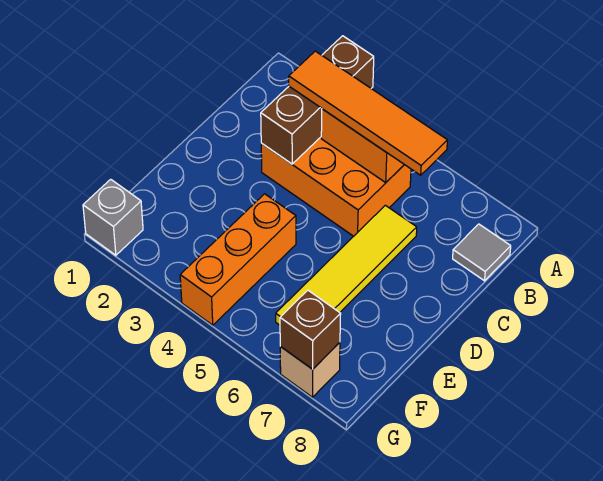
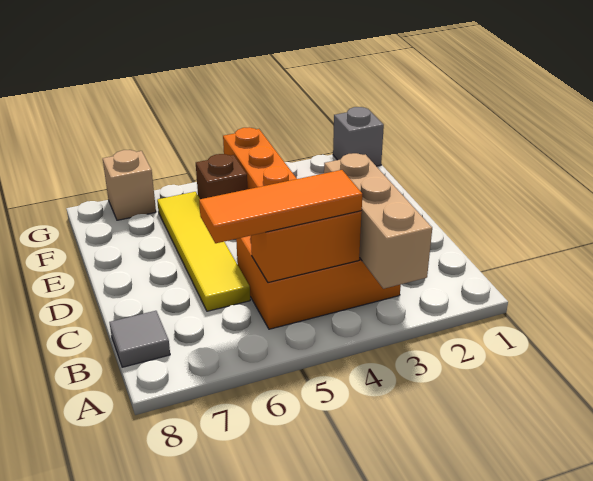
brown brick A3:C3 level 2 -> tan brick A3:C3 level 2
orange tile B3:B6 level 3 -> orange tile B4:B6 level 3
brown brick G7 level 2 -> brown brick F5 level 1

